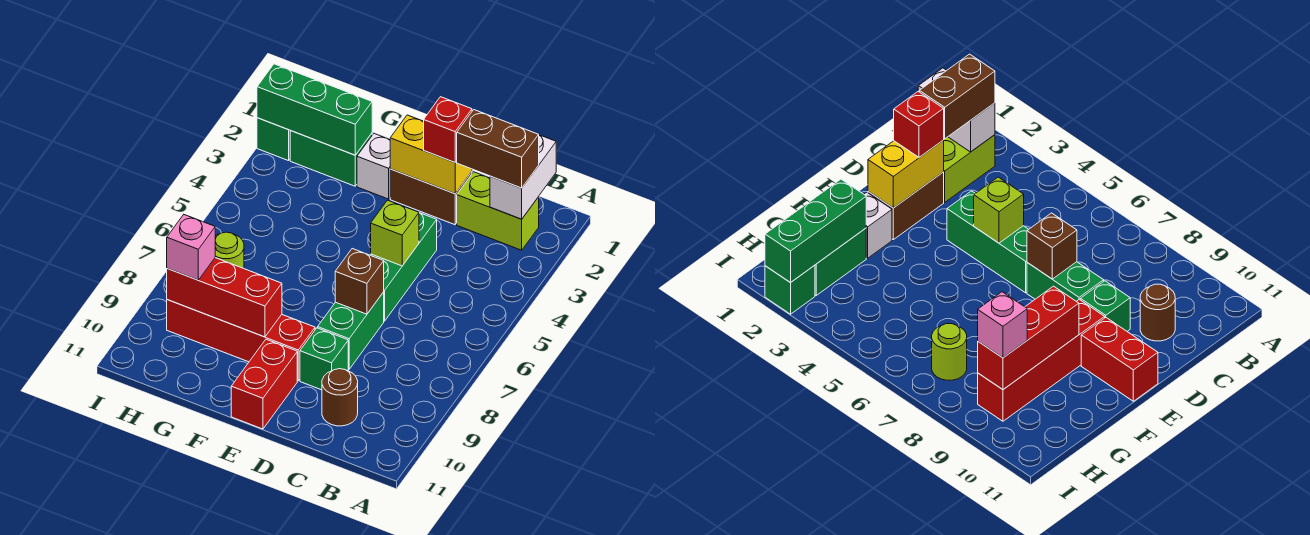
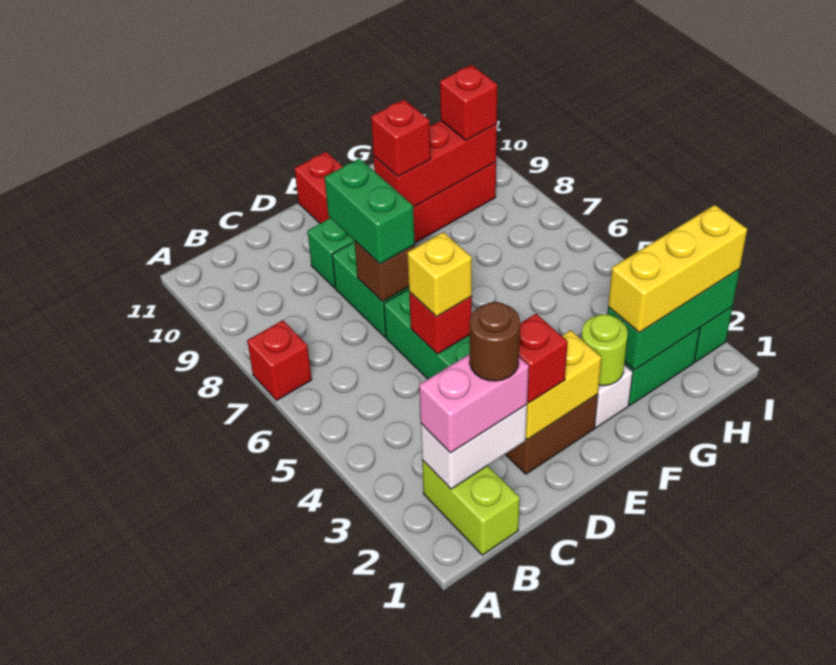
none -> red brick A7 level 1
white brick B1:B2 level 2 -> white brick B2:C2 level 2
lime brick B2:C2 level 1 -> lime brick B1:B2 level 1
brown brick B2:C2 level 3 -> pink brick B2:C2 level 3
brown round brick C10 level 1 -> brown round brick C2 level 4
lime brick D5 level 2 -> red brick D5 level 2
none -> yellow brick D5 level 3
none -> green brick D7:D8 level 3
none -> red brick F9 level 3
none -> yellow brick G2:I2 level 3
lime round brick H7 level 1 -> lime round brick F2 level 2
pink brick H9 level 3 -> red brick H9 level 3

